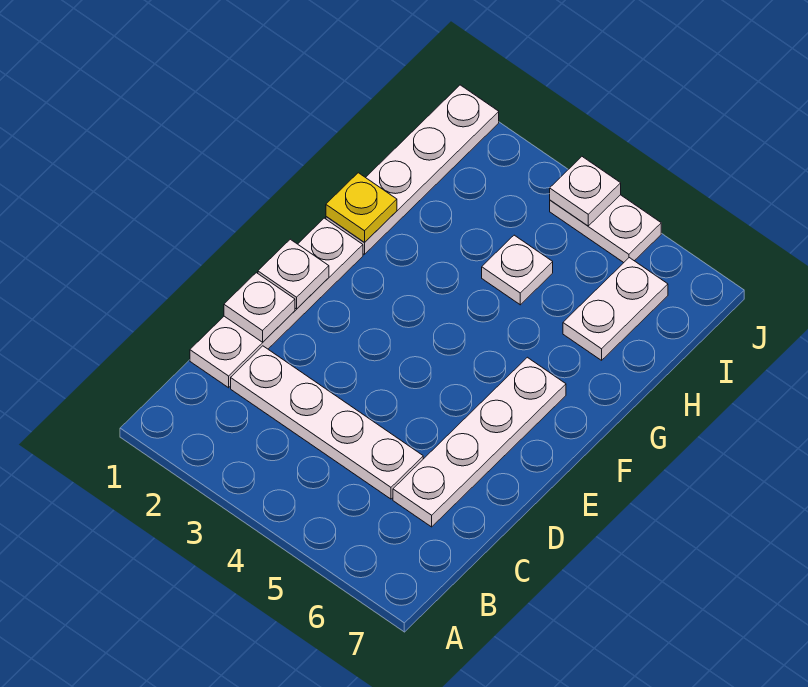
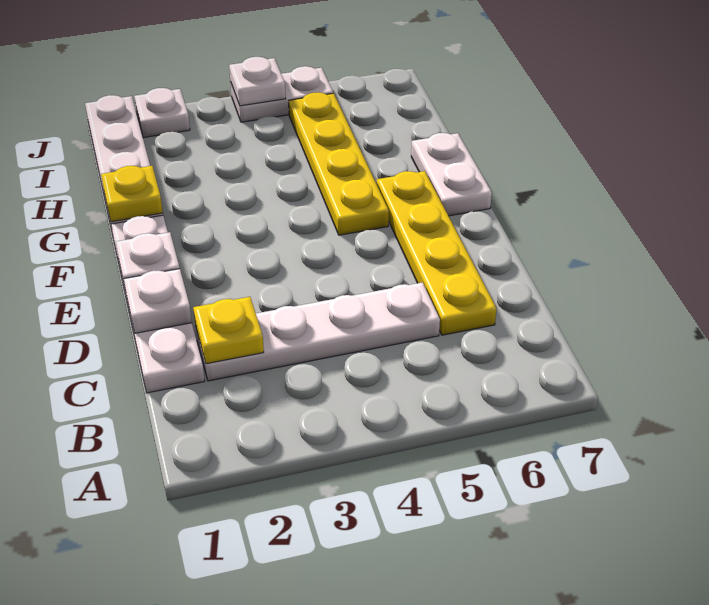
none -> yellow plate C2 level 2
white plate C6:F6 level 1 -> yellow plate C6:F6 level 1
none -> yellow plate F5:I5 level 1
white plate H4 level 1 -> white plate J2 level 1
white plate H6:I6 level 1 -> white plate F7:G7 level 1

